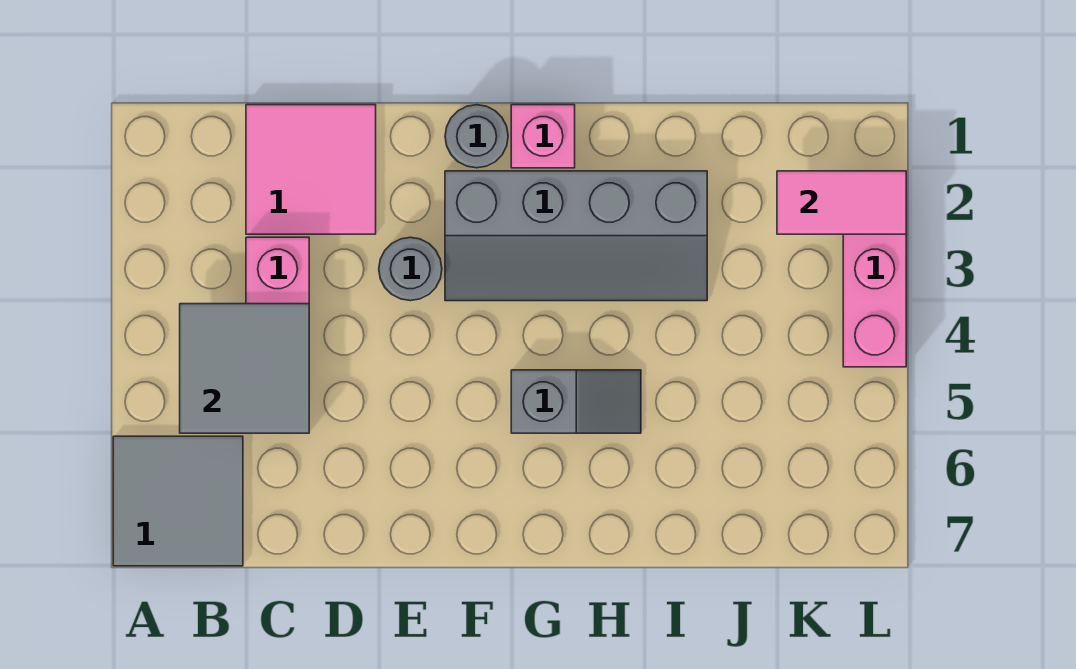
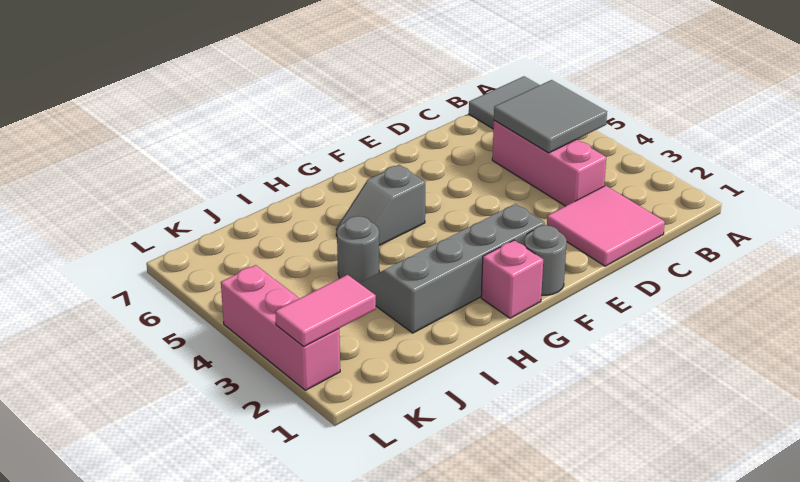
grey round brick E3 level 1 -> grey round brick I4 level 1

